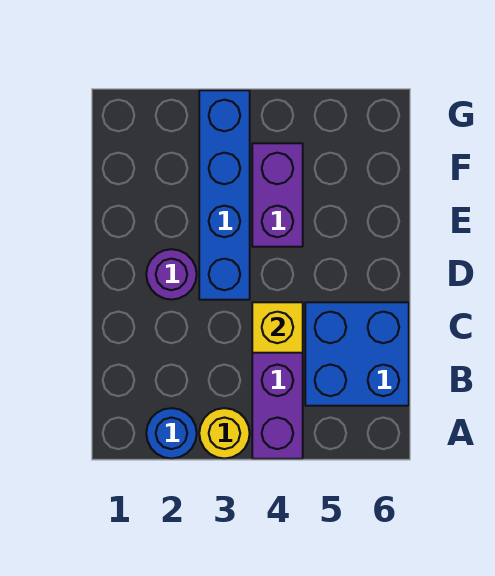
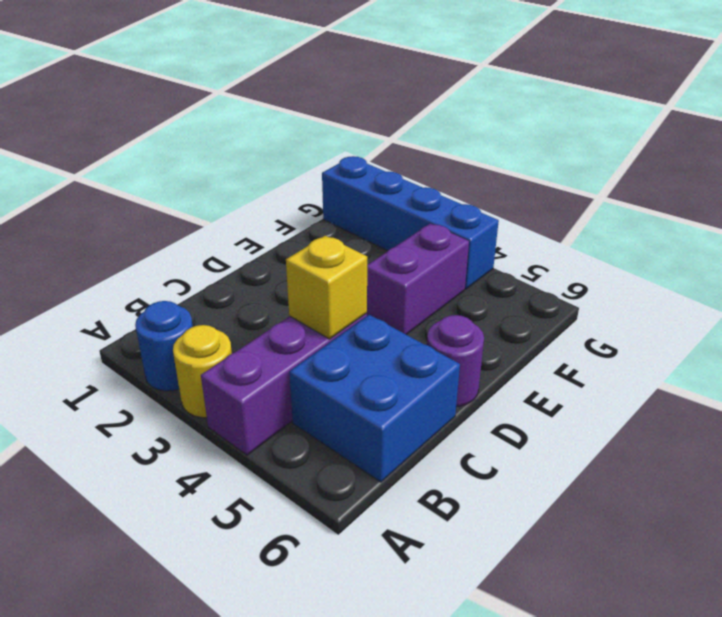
purple round brick D2 level 1 -> purple round brick D6 level 1
blue brick D3:G3 level 1 -> blue brick G1:G4 level 1

